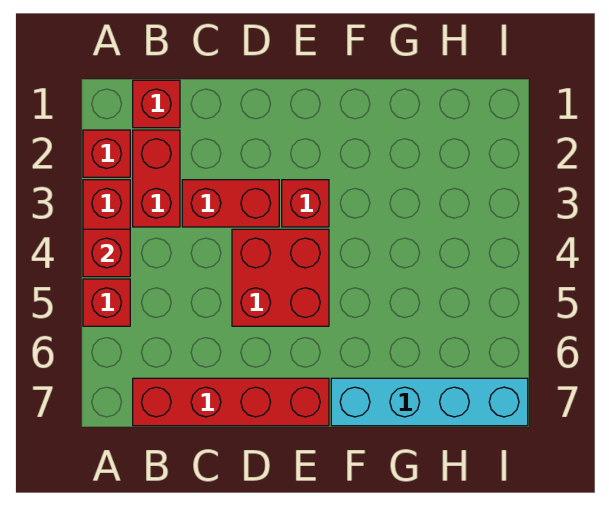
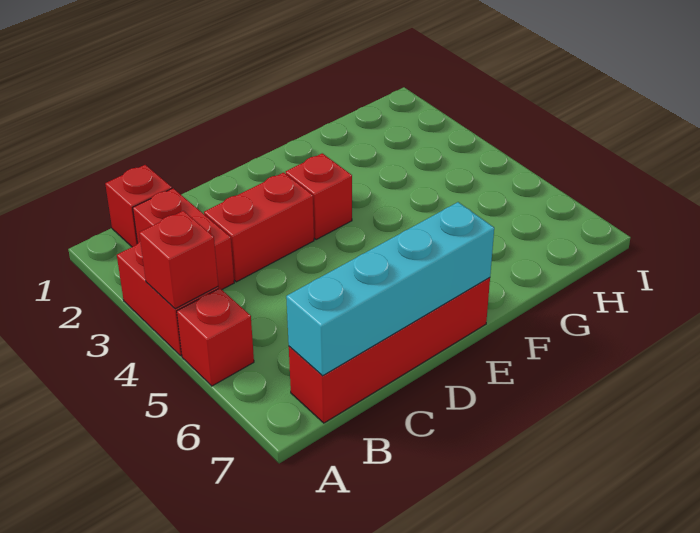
red brick A2 level 1 -> none
red brick D4:E5 level 1 -> none
cyan brick F7:I7 level 1 -> cyan brick B7:E7 level 2

